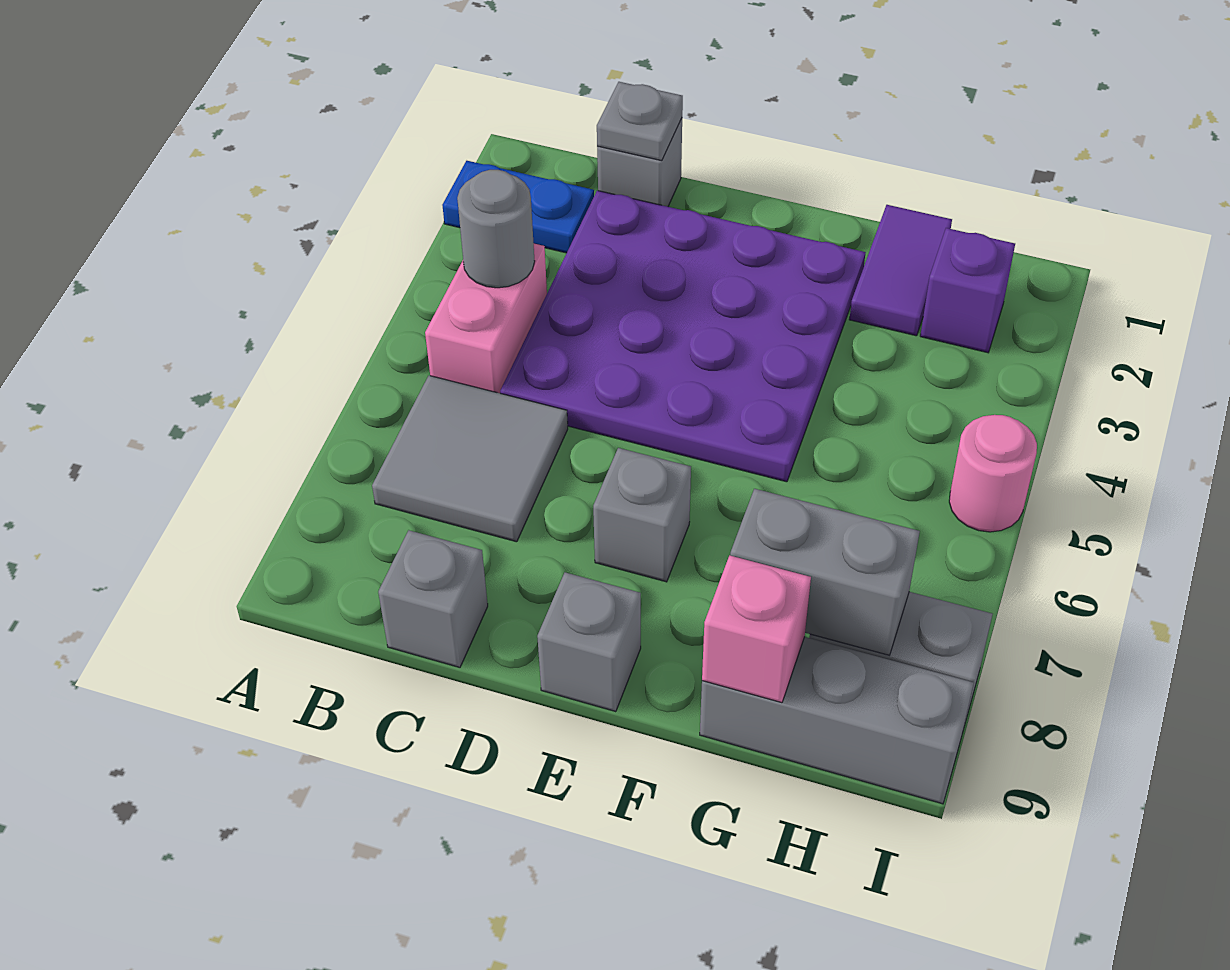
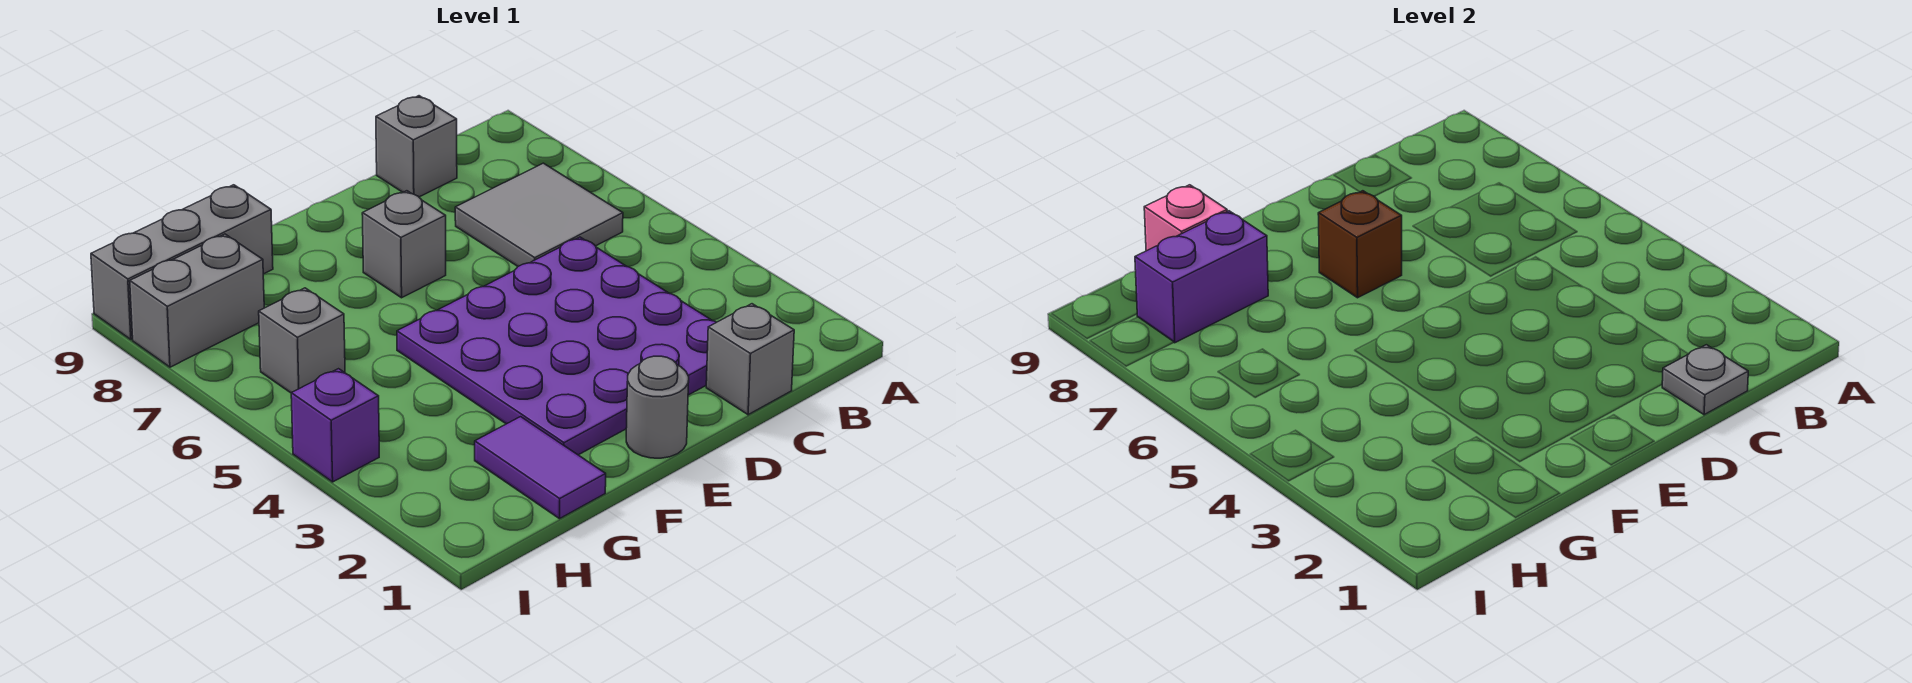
blue plate A2:B2 level 1 -> none
pink brick B4:B5 level 1 -> none
grey round brick B4 level 2 -> grey round brick E1 level 1
none -> brown brick E7 level 2
grey brick E9 level 1 -> grey brick H6 level 1
grey brick G8:H8 level 2 -> purple brick G8:H8 level 2
purple brick H2 level 1 -> purple brick I4 level 1
pink round brick I5 level 1 -> none

